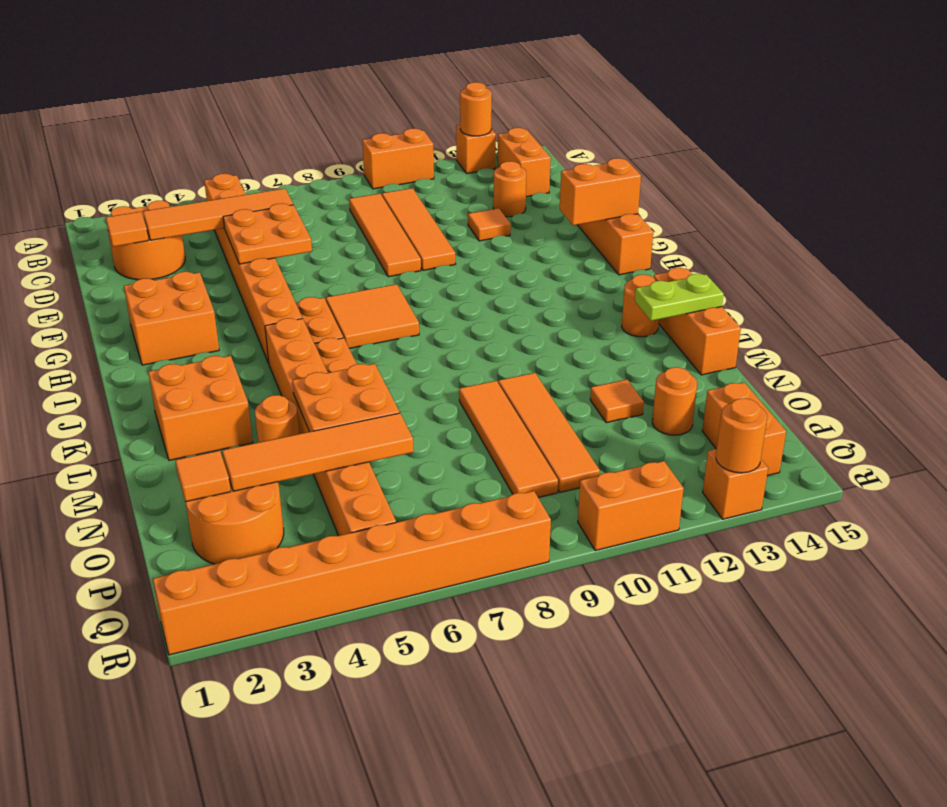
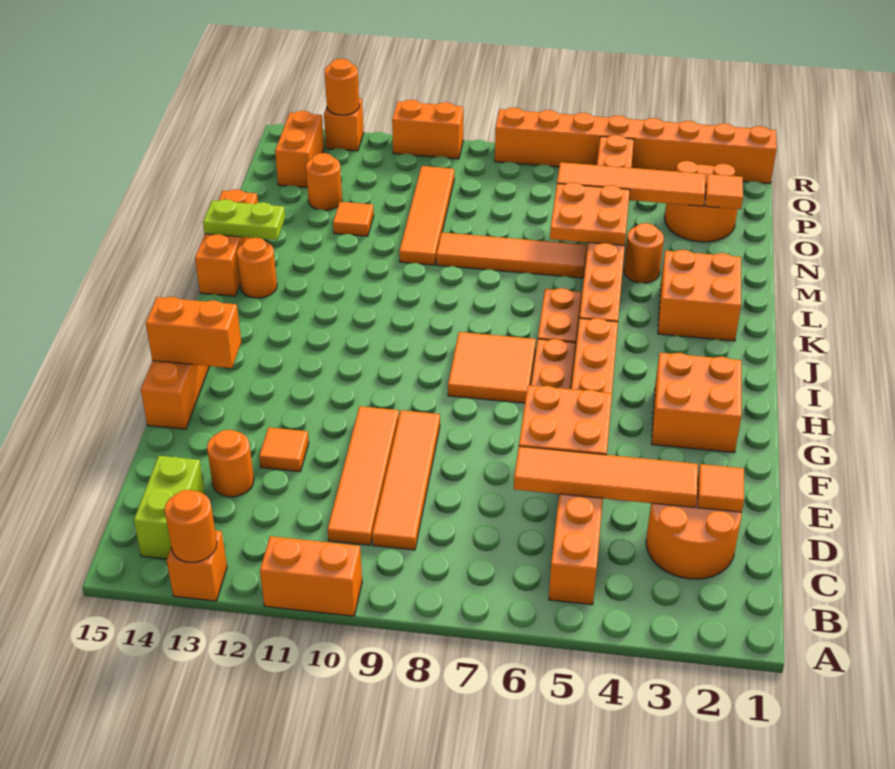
orange brick B14:C14 level 1 -> lime brick B14:C14 level 1
orange tile M9:P9 level 1 -> orange tile M6:M9 level 1

